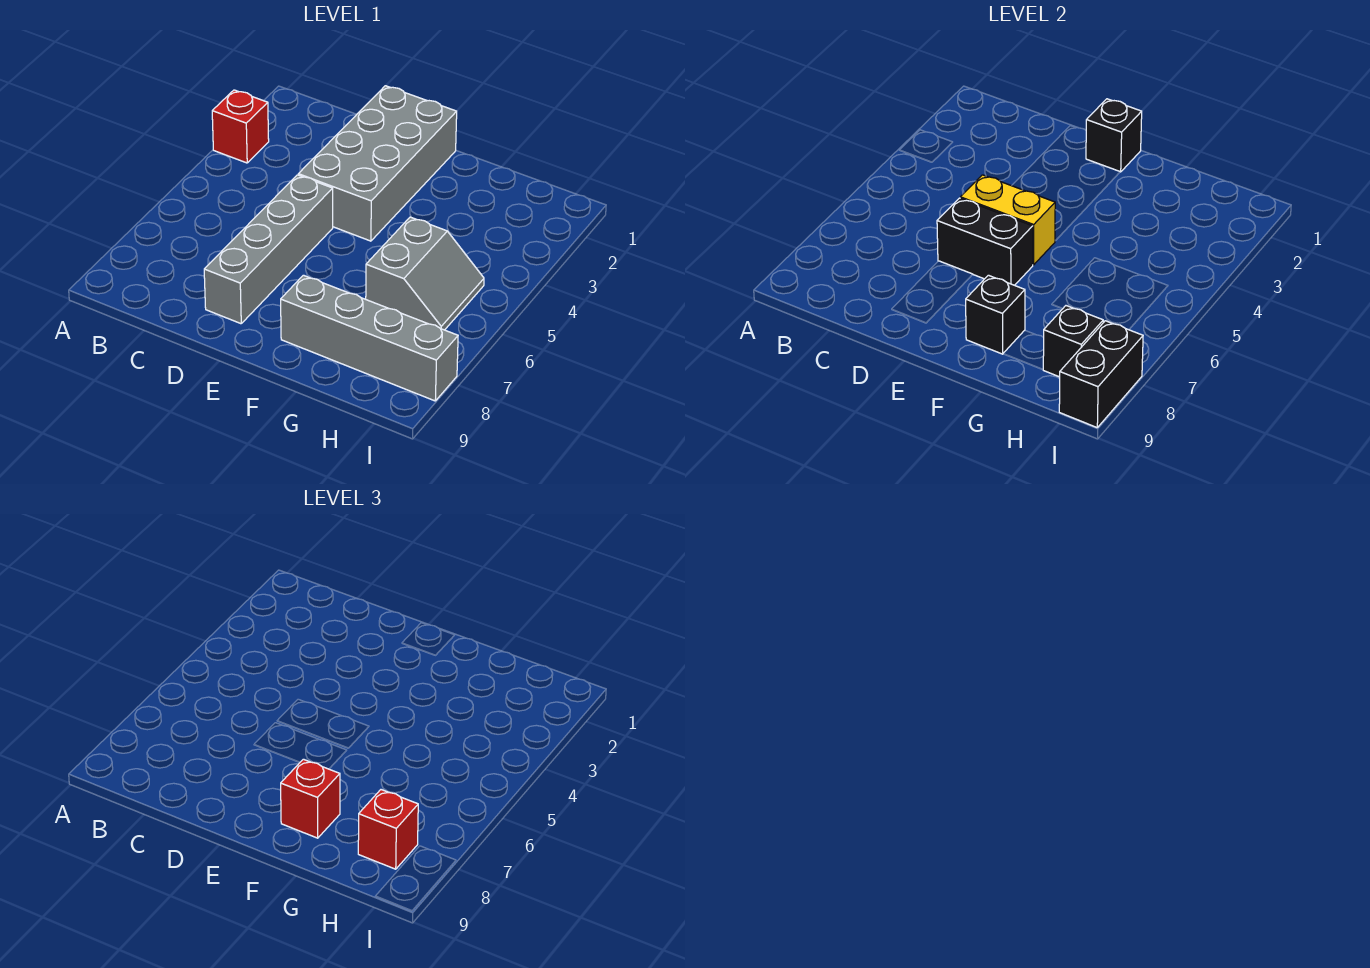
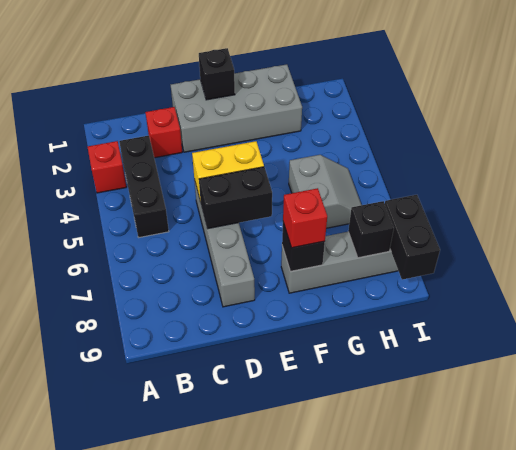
none -> black brick B3:B5 level 1
grey brick D1:E4 level 1 -> grey brick D1:G2 level 1
red brick H8 level 3 -> red brick C2 level 1

